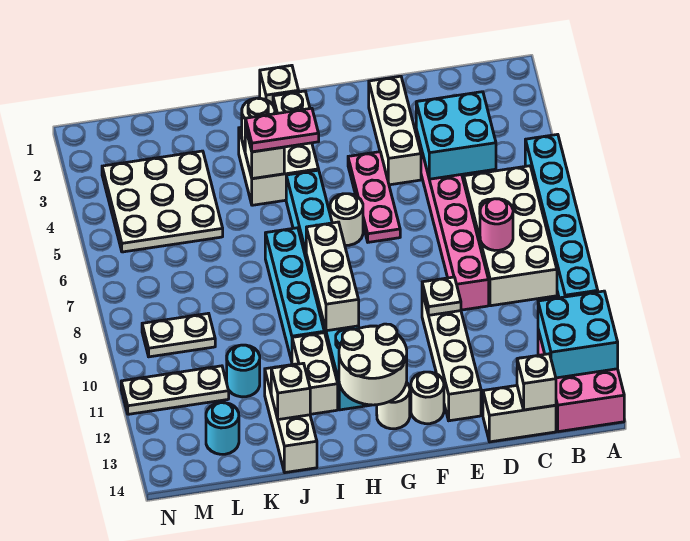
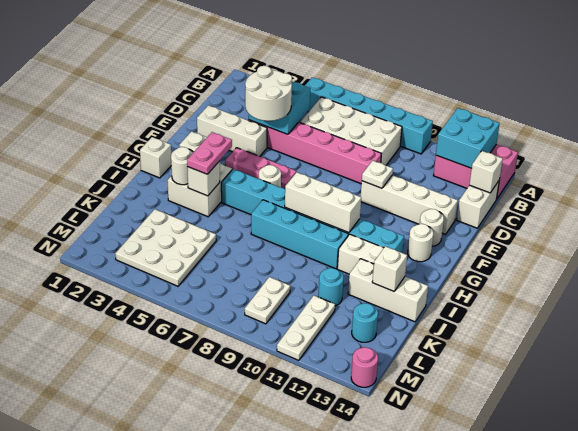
pink round brick C8 level 2 -> pink round brick N14 level 1
white round brick G12:H13 level 2 -> white round brick D4:E5 level 3

